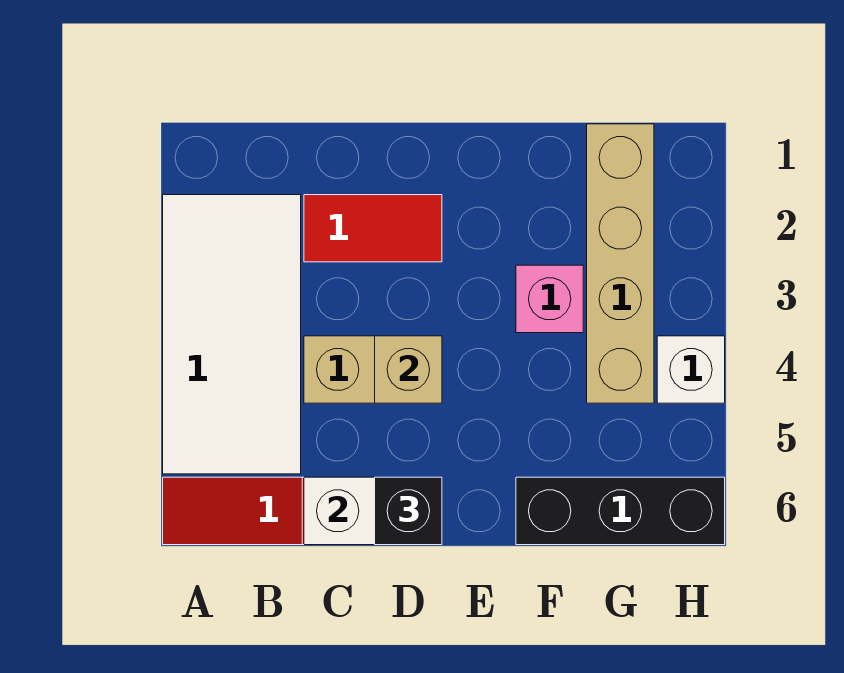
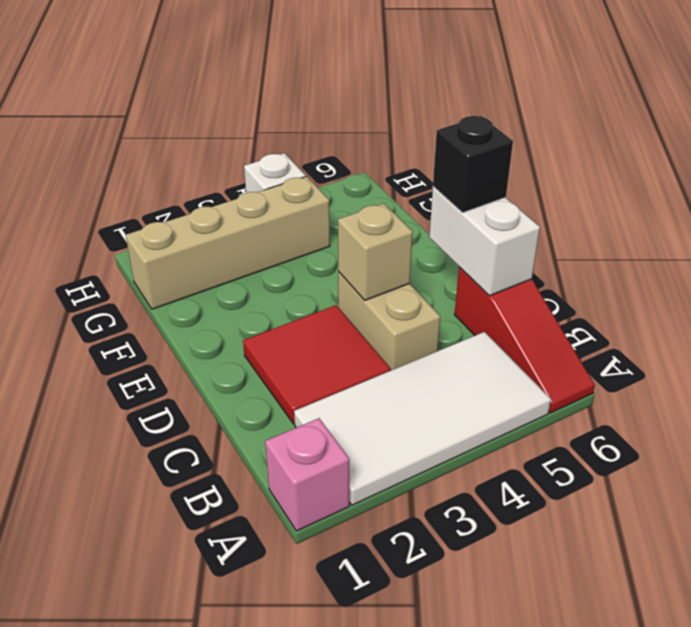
red tile C2:D2 level 1 -> red tile C2:D3 level 1
pink brick F3 level 1 -> pink brick A1 level 1
black brick F6:H6 level 1 -> none

